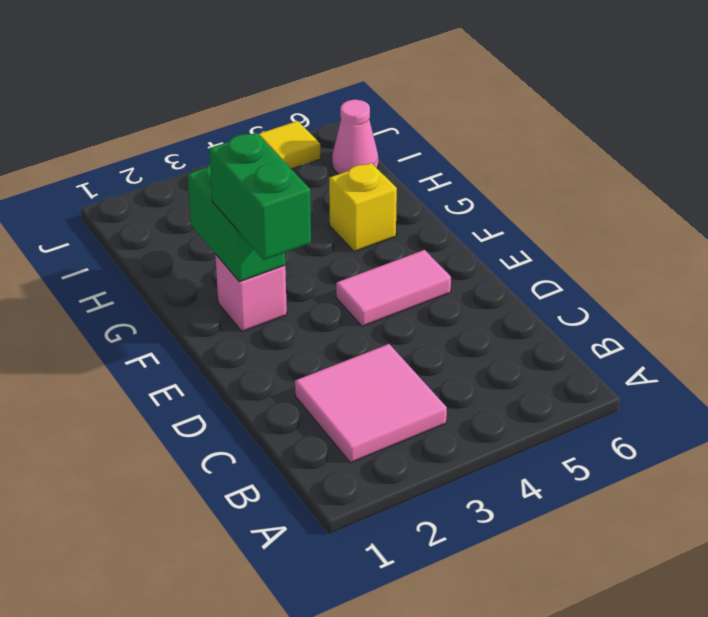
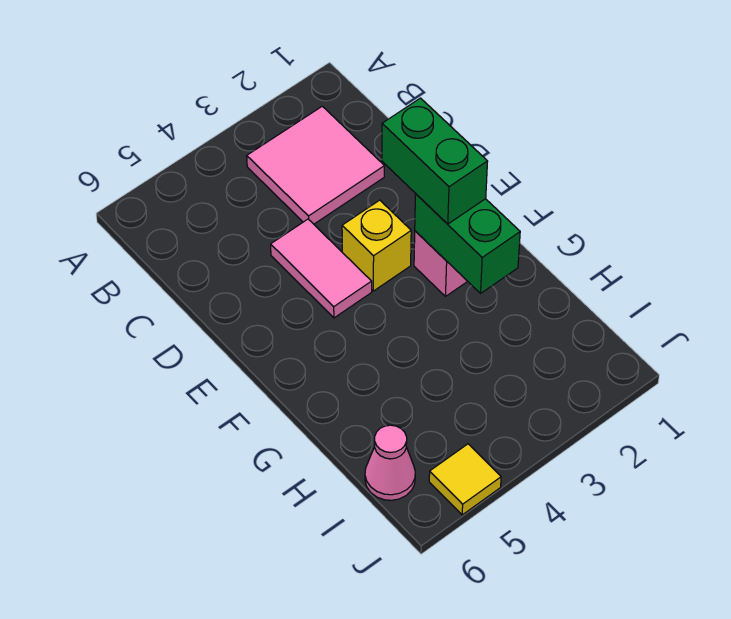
pink tile E4:E5 level 1 -> pink tile D4:E4 level 1
yellow brick G5 level 1 -> yellow brick E3 level 1

